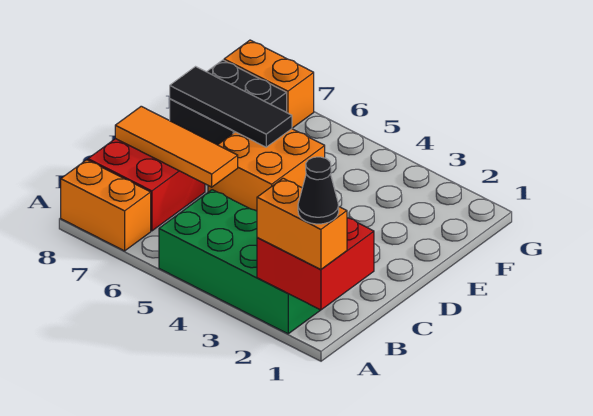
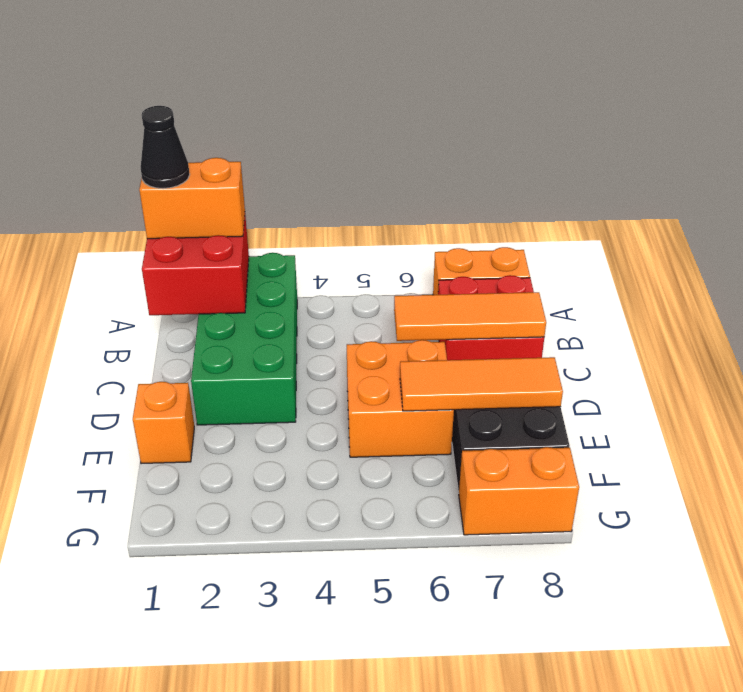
green brick A2:B5 level 1 -> green brick A2:D3 level 1
none -> orange brick E1 level 1
black tile E6:E8 level 2 -> orange tile E6:E8 level 2

